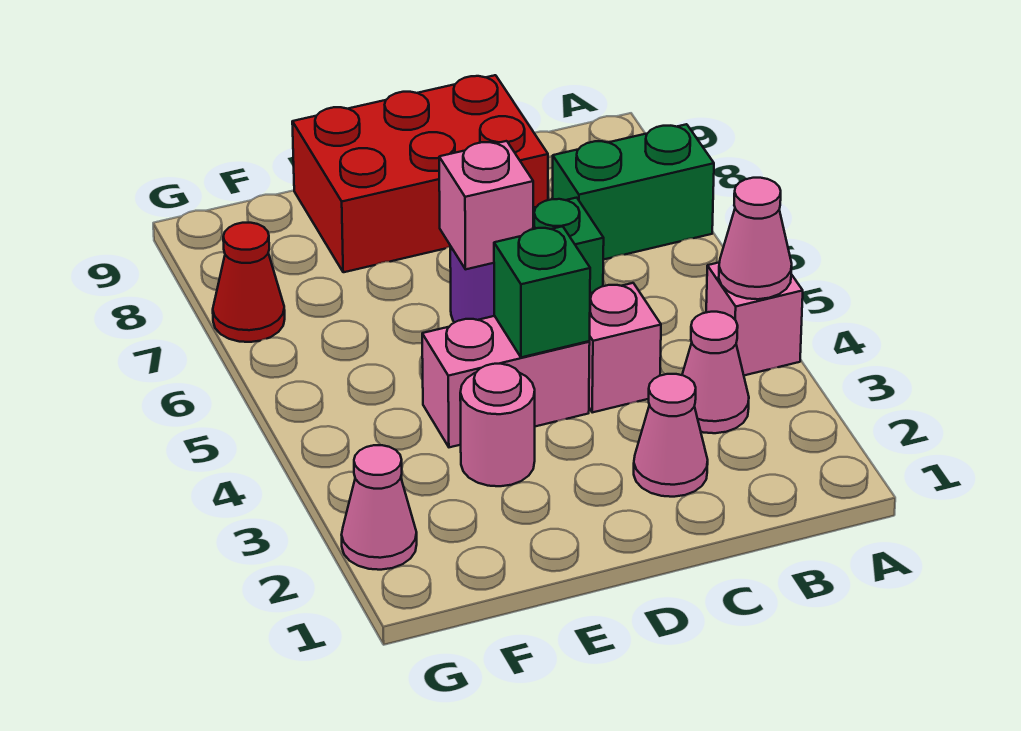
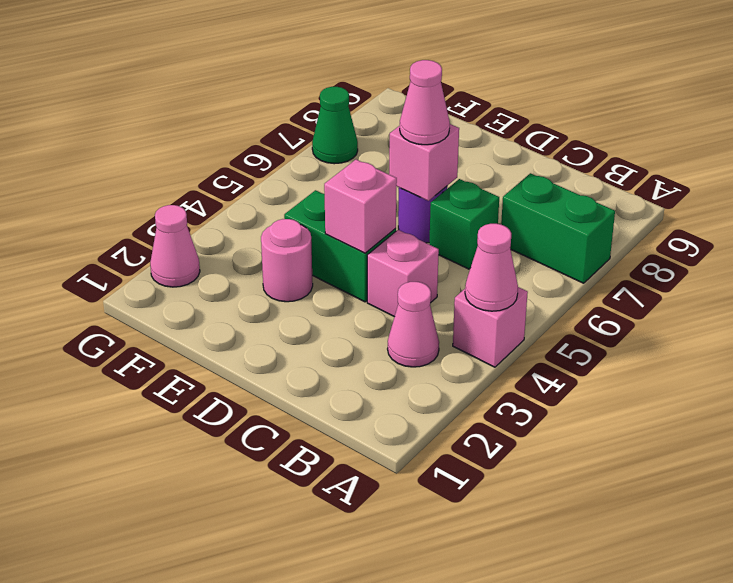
pink cone C2 level 1 -> pink cone D6 level 3
red brick C8:E9 level 1 -> none
pink brick D4:E4 level 1 -> green brick D4:E4 level 1
green brick D4 level 2 -> pink brick D4 level 2
red cone G7 level 1 -> green cone G7 level 1

